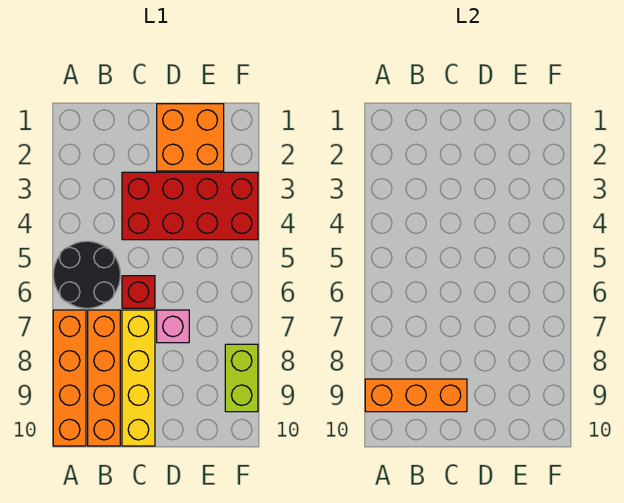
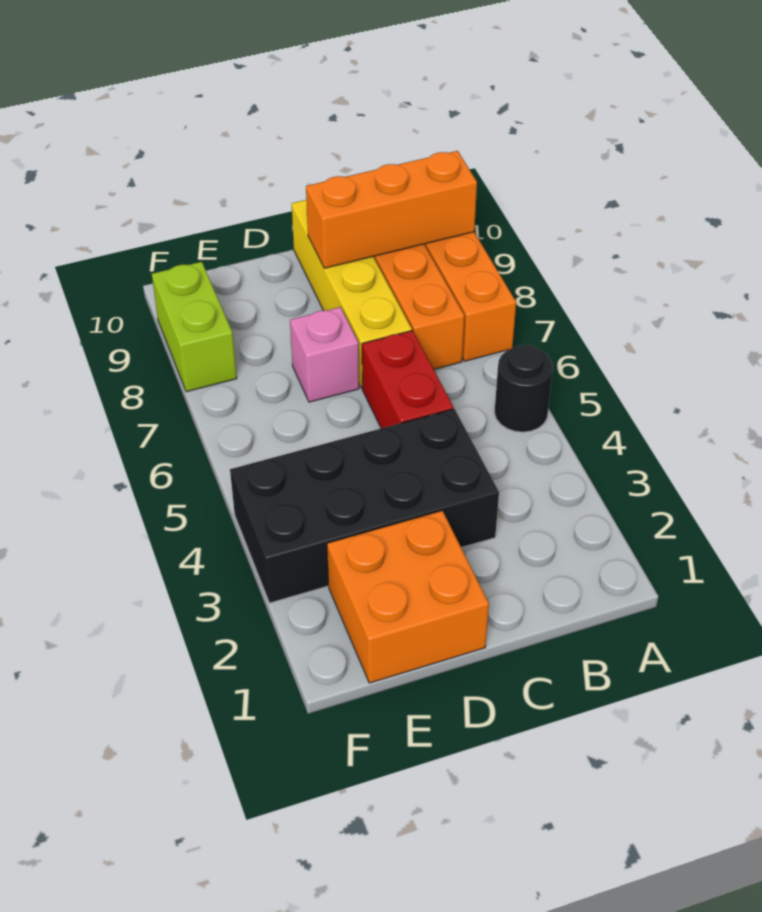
black round brick A5:B6 level 1 -> black round brick A5 level 1
red brick C3:F4 level 1 -> black brick C3:F4 level 1
red brick C6 level 1 -> red brick C5:C6 level 1

